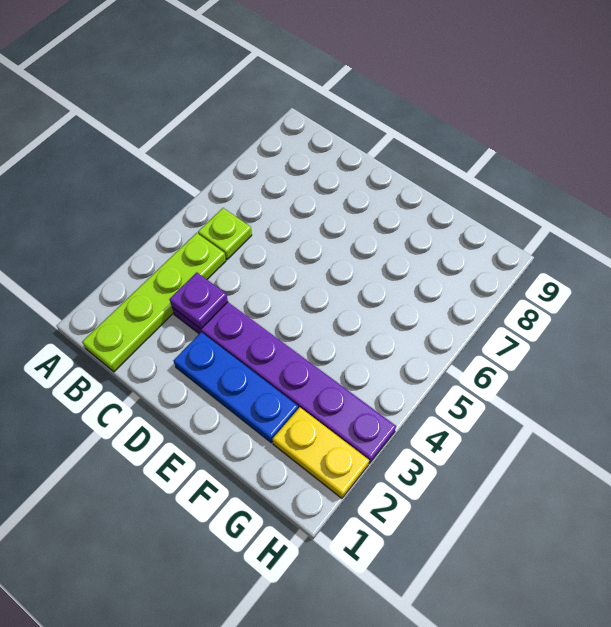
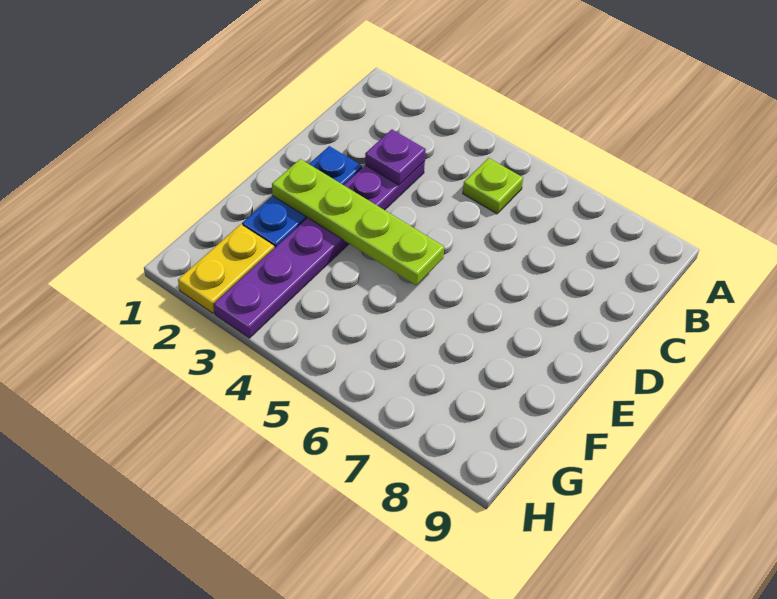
lime plate B1:B4 level 1 -> lime plate E2:E5 level 2

